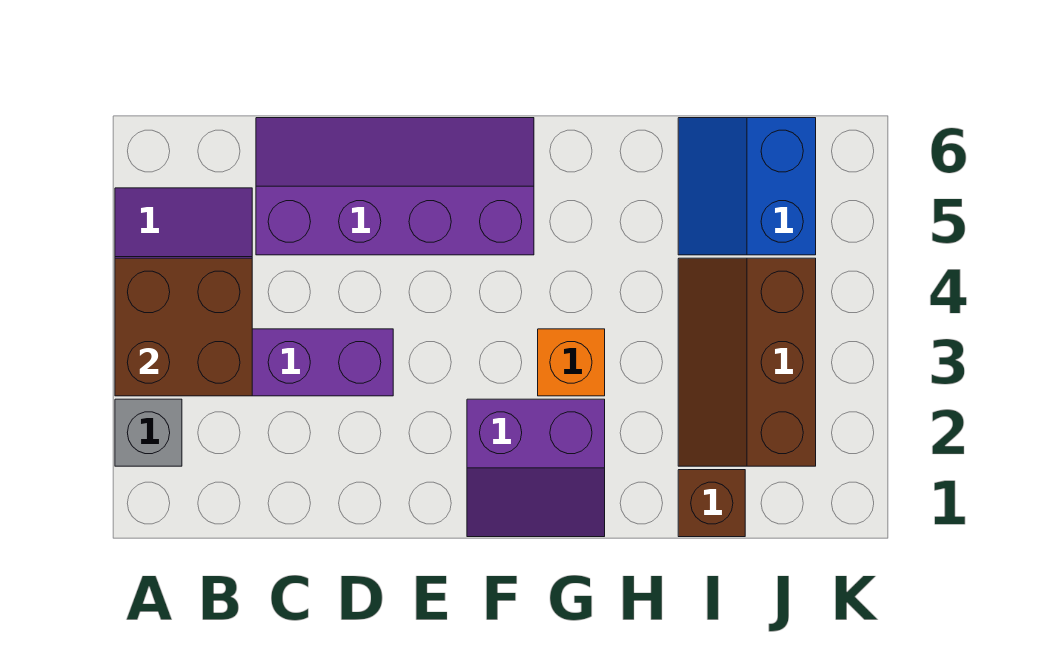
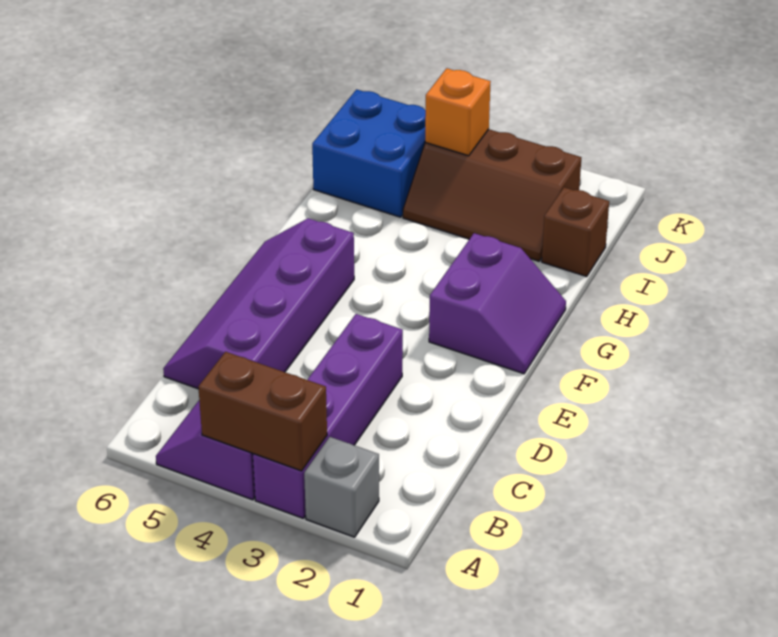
brown brick A3:B4 level 2 -> brown brick A3:A4 level 2
orange brick G3 level 1 -> orange brick J4 level 2
blue slope I5:J6 level 1 top J -> blue brick I5:J6 level 1

